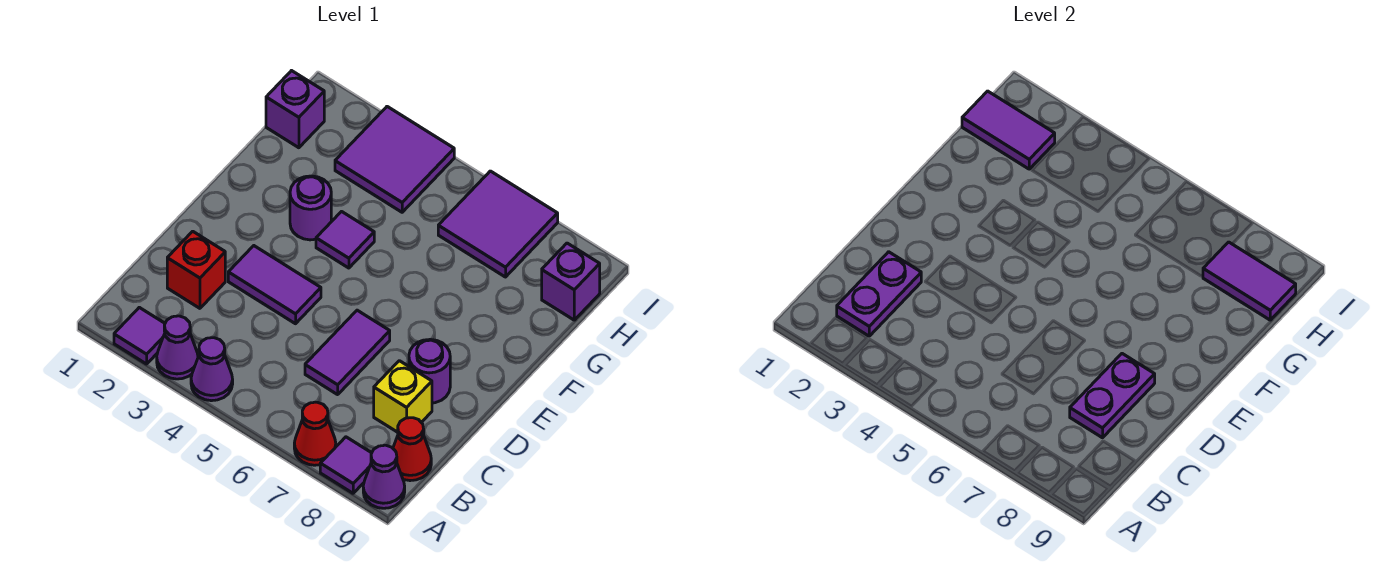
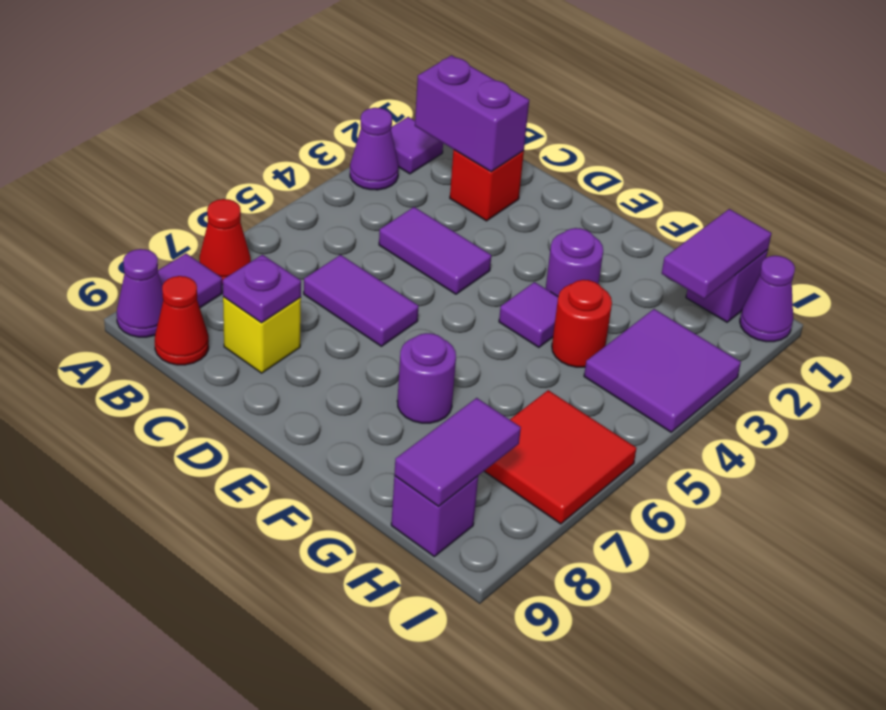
purple cone A4 level 1 -> purple cone I1 level 1
purple plate B2:C2 level 2 -> purple brick B2:C2 level 2
purple plate C8:D8 level 2 -> purple plate C8 level 2
purple tile D3:D4 level 1 -> purple tile C4:D4 level 1
purple round brick D8 level 1 -> purple round brick F7 level 1
none -> red round brick G4 level 1
purple tile H6:I7 level 1 -> red tile H6:I7 level 1

